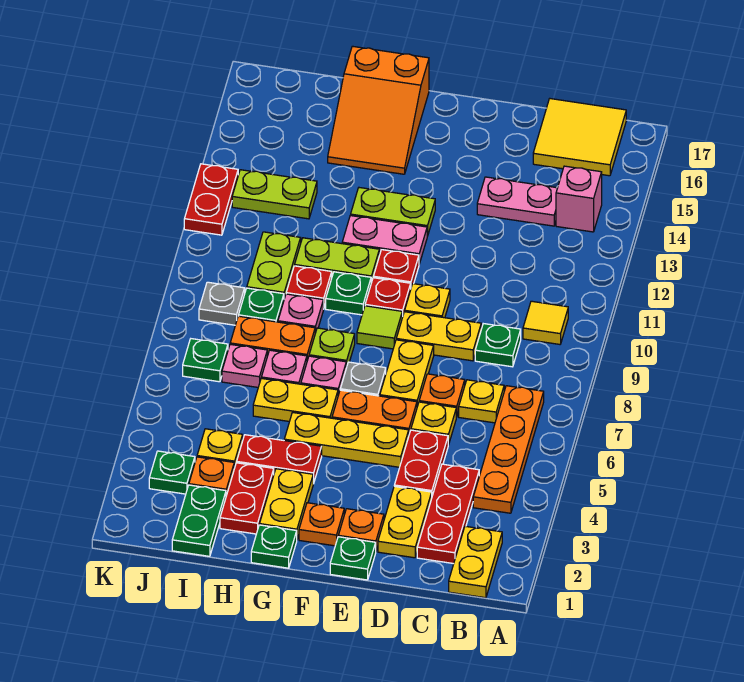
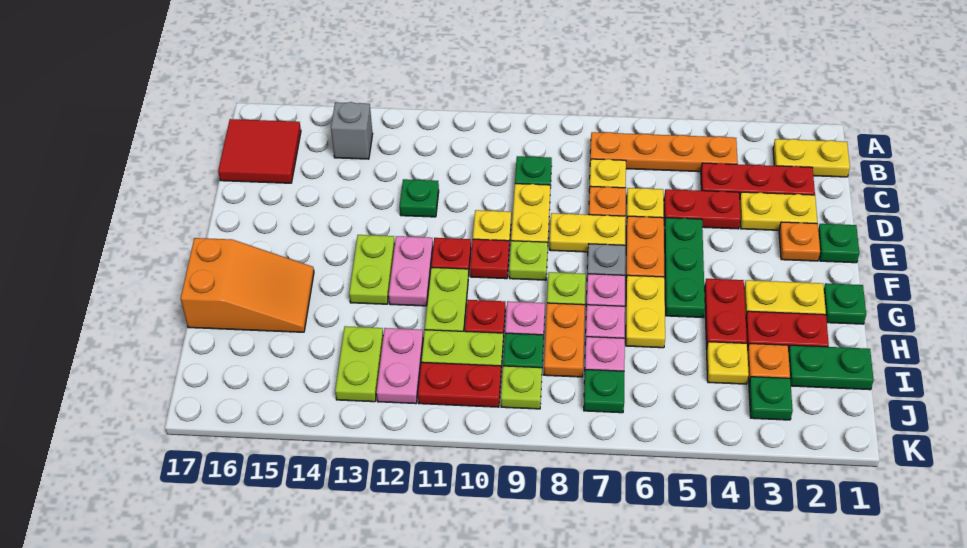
yellow tile B10 level 1 -> none
pink brick B14 level 1 -> grey brick B14 level 1
yellow tile B16:C17 level 1 -> red tile B16:C17 level 1
pink plate C14:D14 level 1 -> pink plate I12:J12 level 1
yellow plate E5:G5 level 1 -> green plate E5:G5 level 1
orange plate F2 level 1 -> none
lime tile F9 level 1 -> lime plate F9 level 1
green plate G10 level 1 -> green plate D12 level 1
grey plate J9 level 1 -> lime plate J9 level 1
red plate K12:K13 level 1 -> red plate J10:J11 level 1

